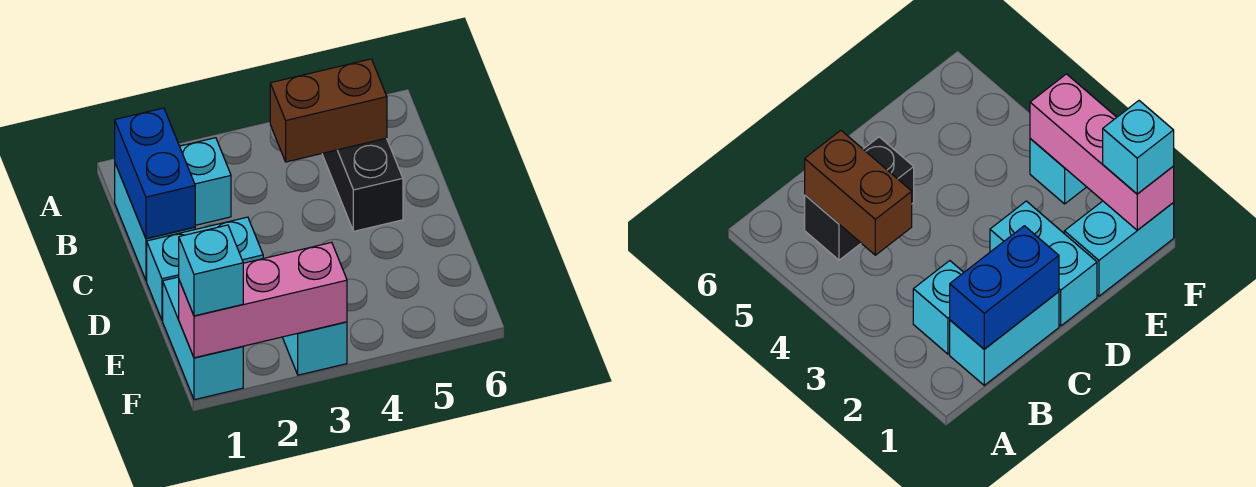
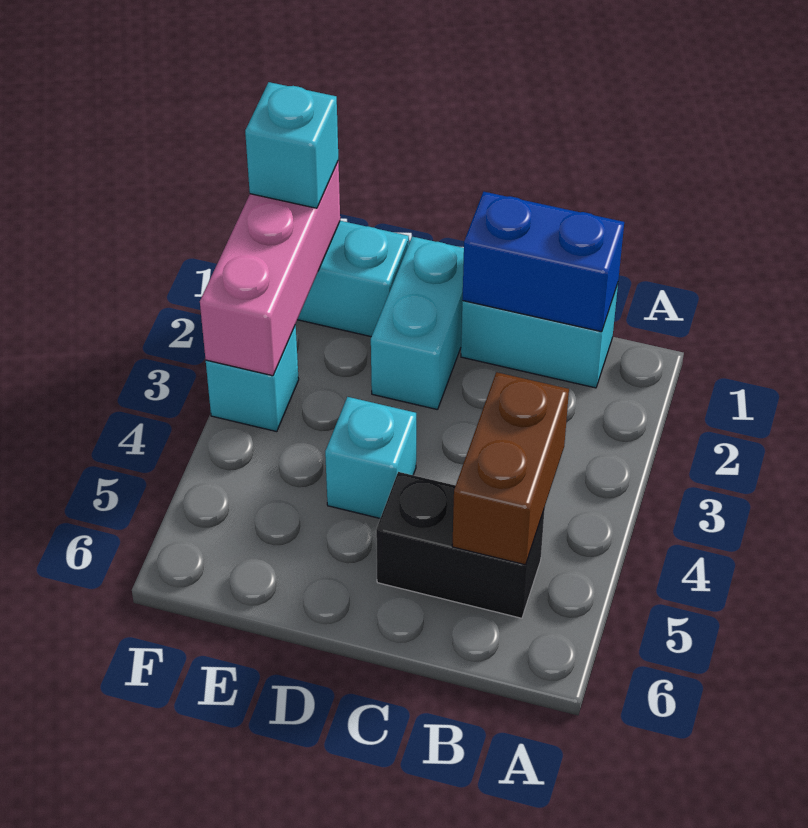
cyan brick B2 level 1 -> cyan brick D4 level 1

